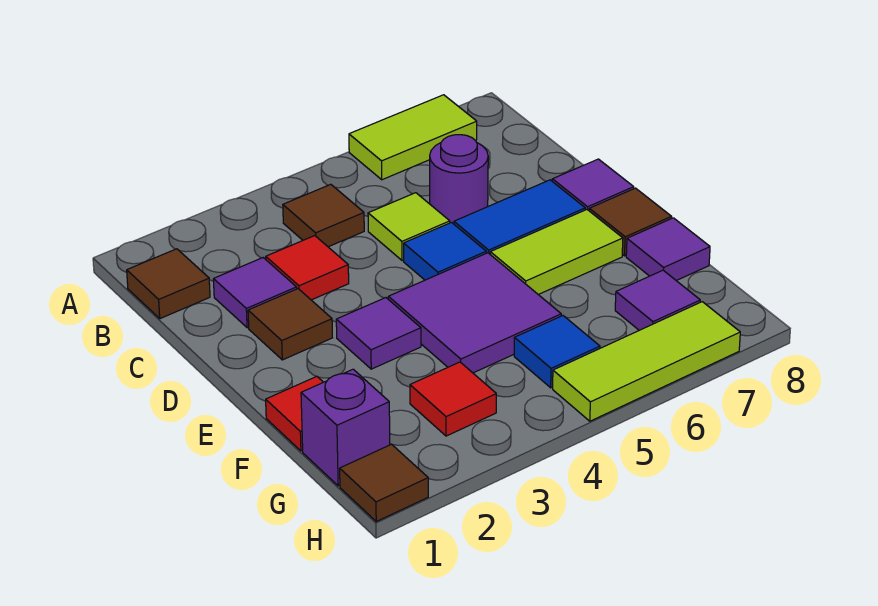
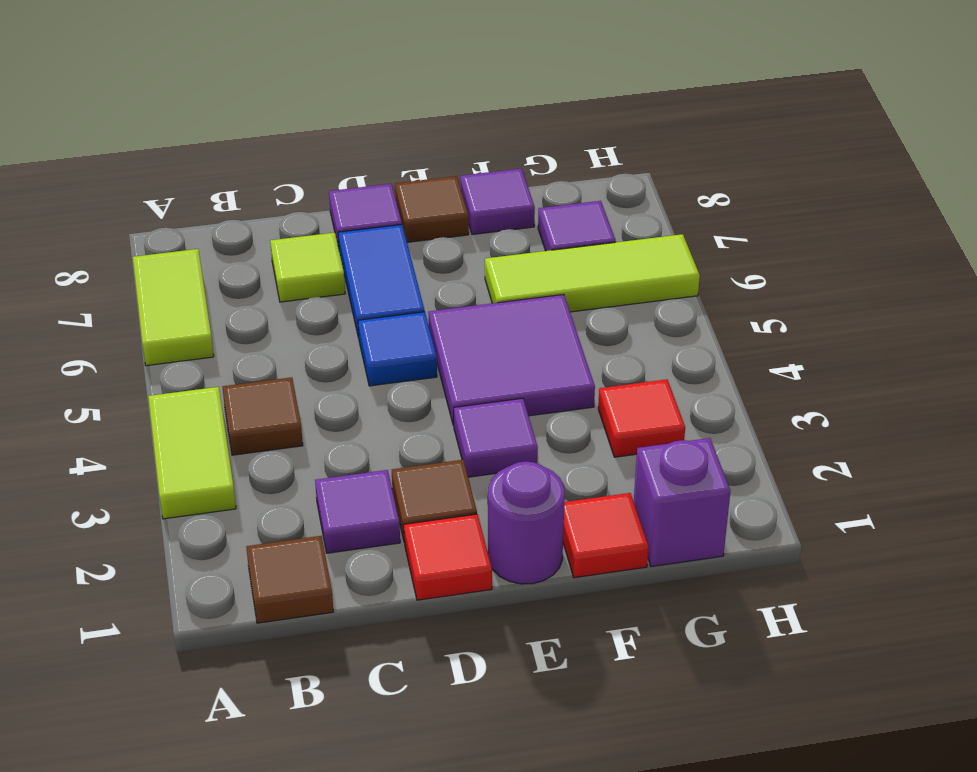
red tile C3 level 1 -> red tile D1 level 1
lime tile C5 level 1 -> lime tile C7 level 1
purple round brick C6 level 1 -> purple round brick E1 level 1
lime tile E6:E7 level 1 -> lime tile A3:A4 level 1
blue tile G5 level 1 -> none
brown tile H1 level 1 -> none
lime tile H5:H7 level 1 -> lime tile F6:H6 level 1

